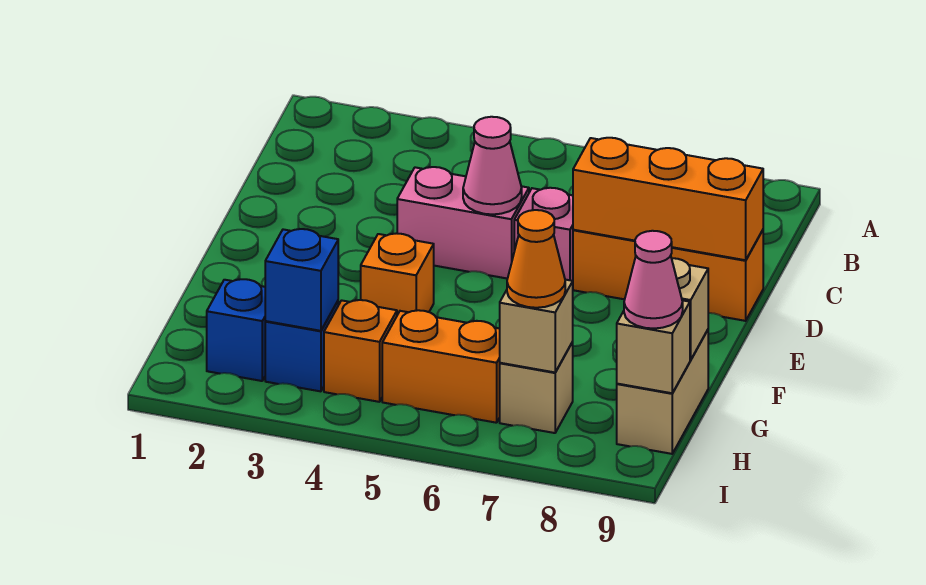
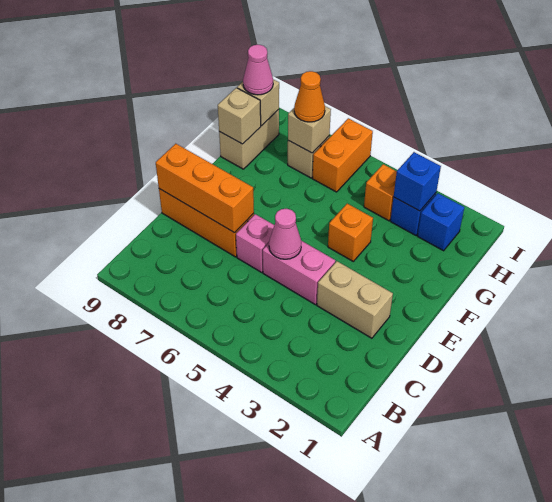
none -> tan brick D2:D3 level 1
orange brick H5:H6 level 1 -> orange brick H6:I6 level 1

